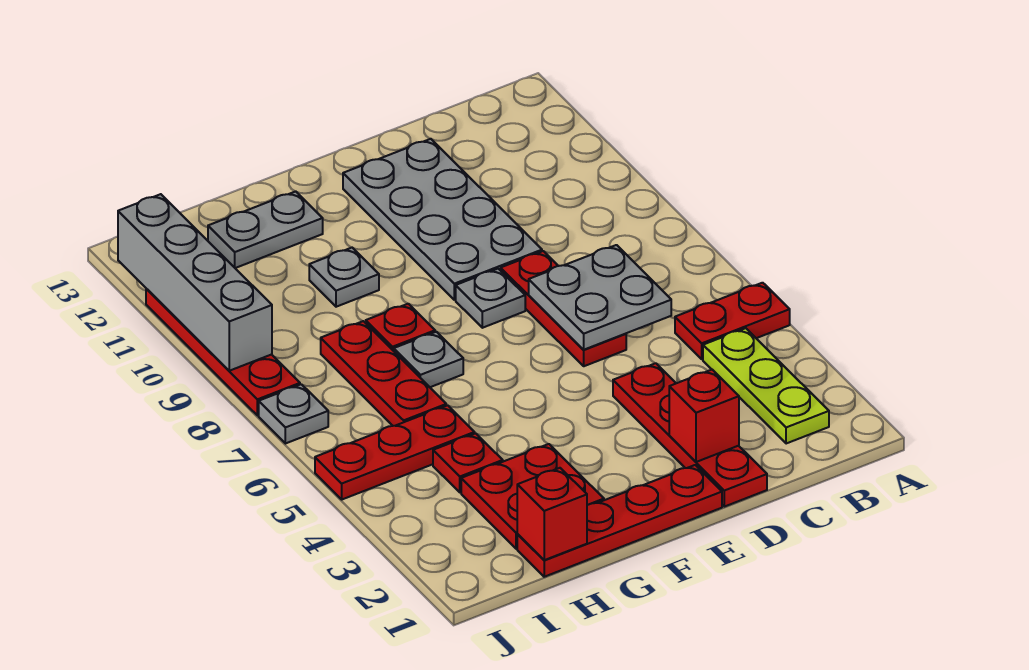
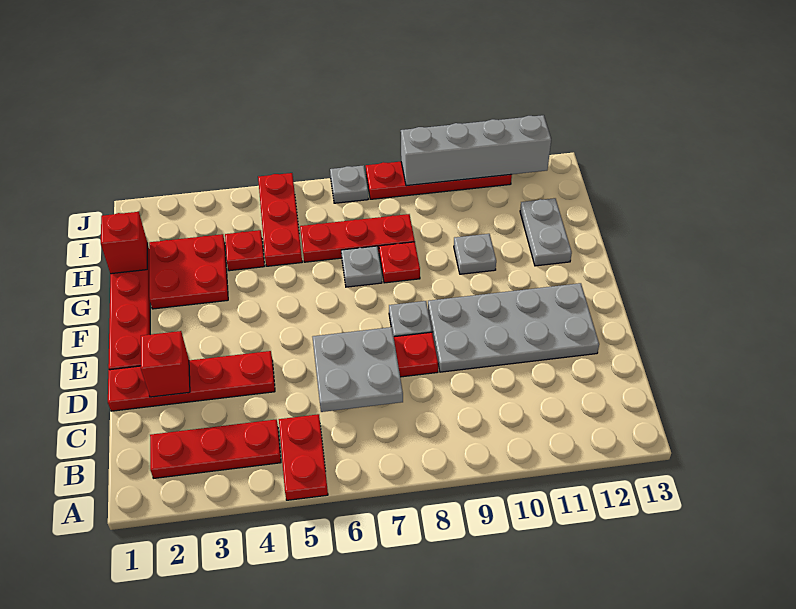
lime plate B2:B4 level 1 -> red plate B2:B4 level 1

